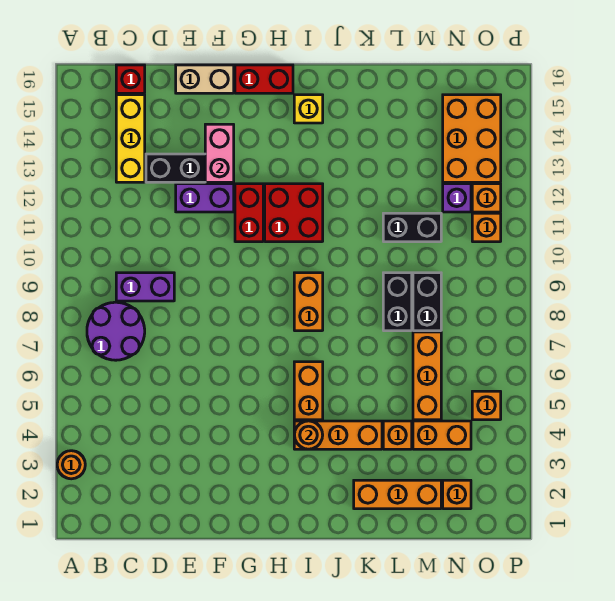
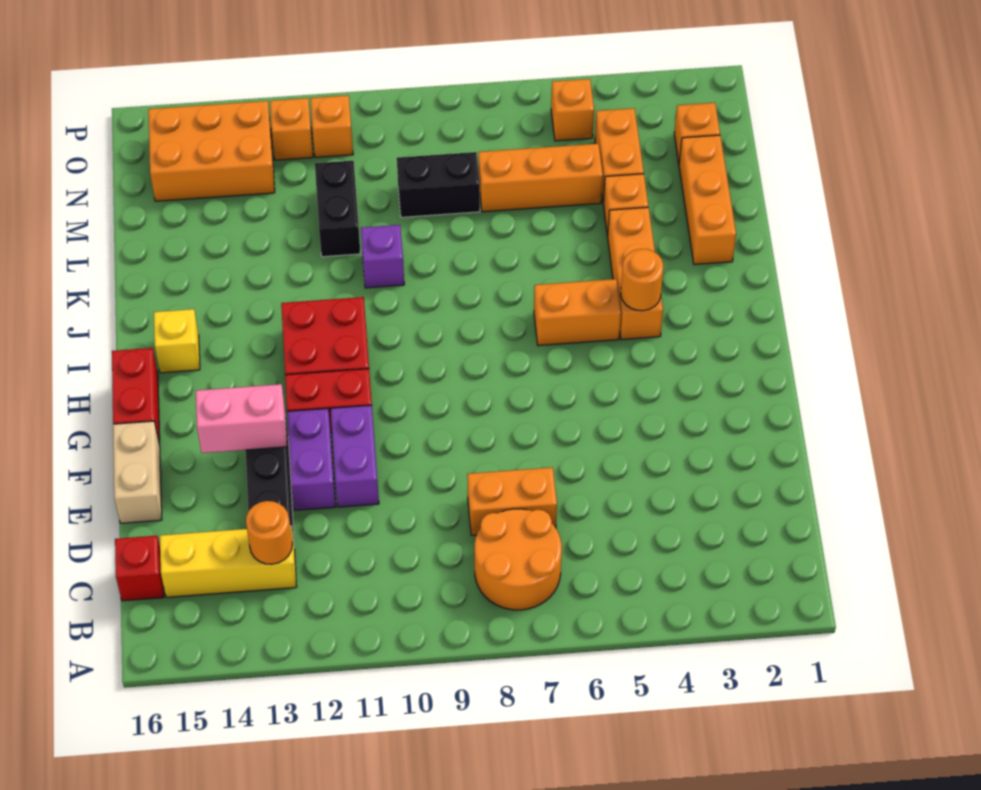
orange round brick A3 level 1 -> orange round brick C13 level 2
purple round brick B7:C8 level 1 -> orange round brick B7:C8 level 1
purple brick C9:D9 level 1 -> purple brick E11:F11 level 1
orange brick I8:I9 level 1 -> orange brick D7:D8 level 1
black brick L8:L9 level 1 -> none
purple brick N12 level 1 -> purple brick K10 level 1

